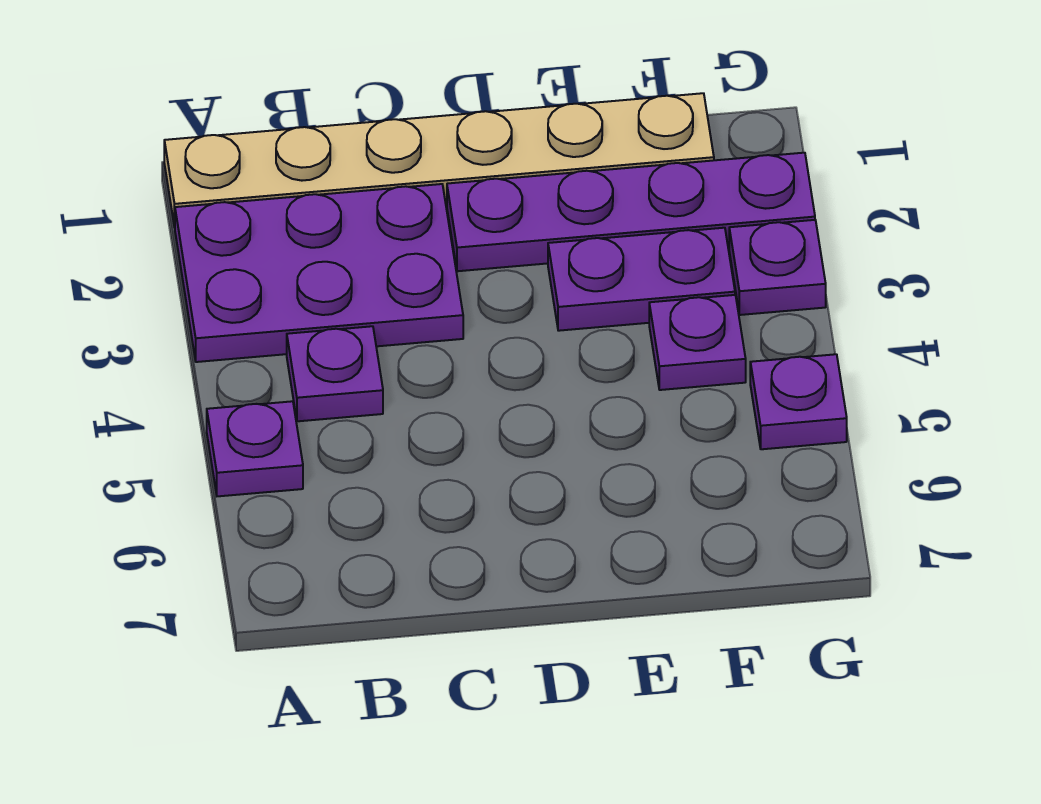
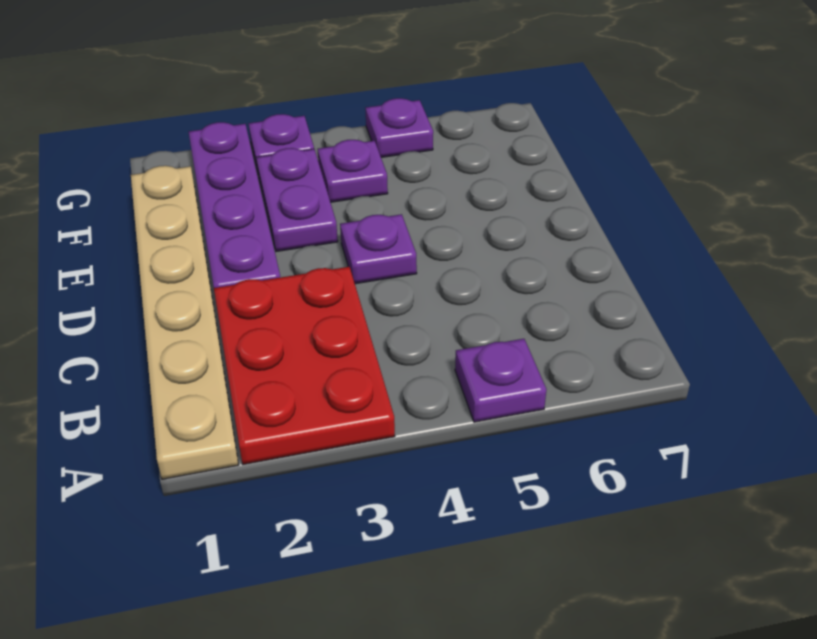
purple plate A2:C3 level 1 -> red plate A2:C3 level 1
purple plate B4 level 1 -> purple plate D4 level 1

